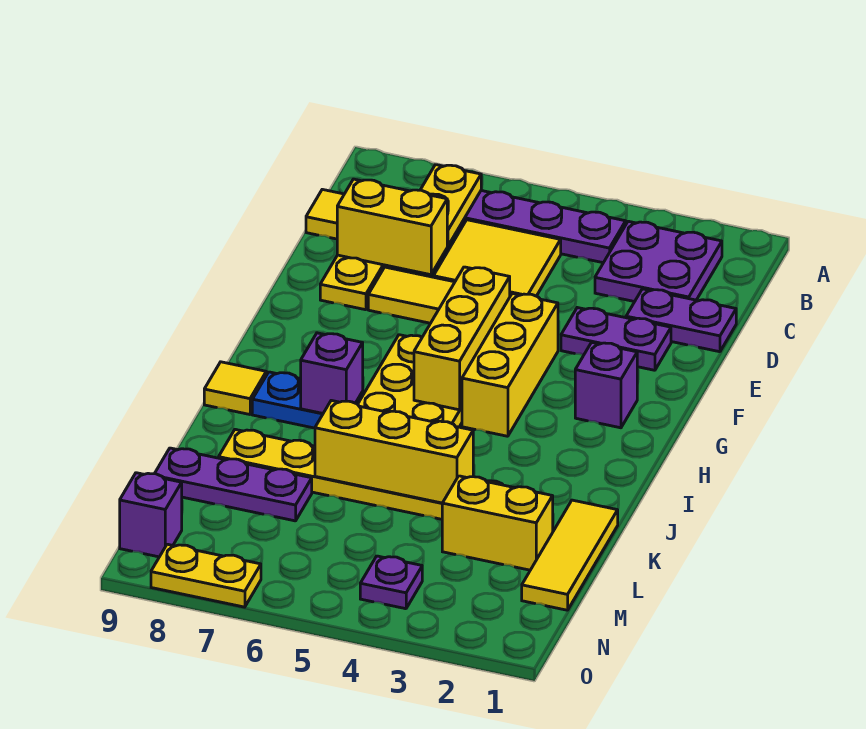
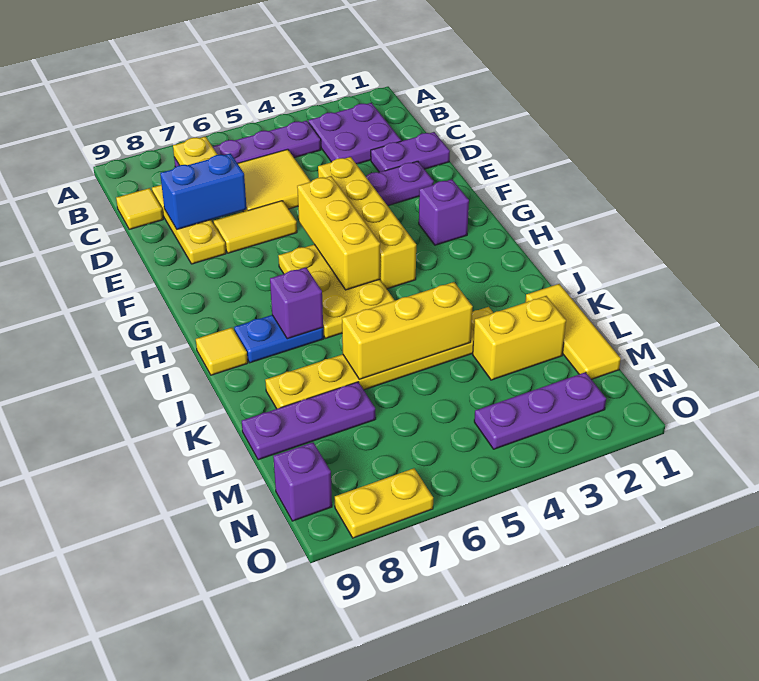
yellow brick D7:D8 level 2 -> blue brick D7:D8 level 2
yellow brick F4:H4 level 1 -> yellow brick E4:H4 level 1
purple plate N4 level 1 -> purple plate N2:N4 level 1

